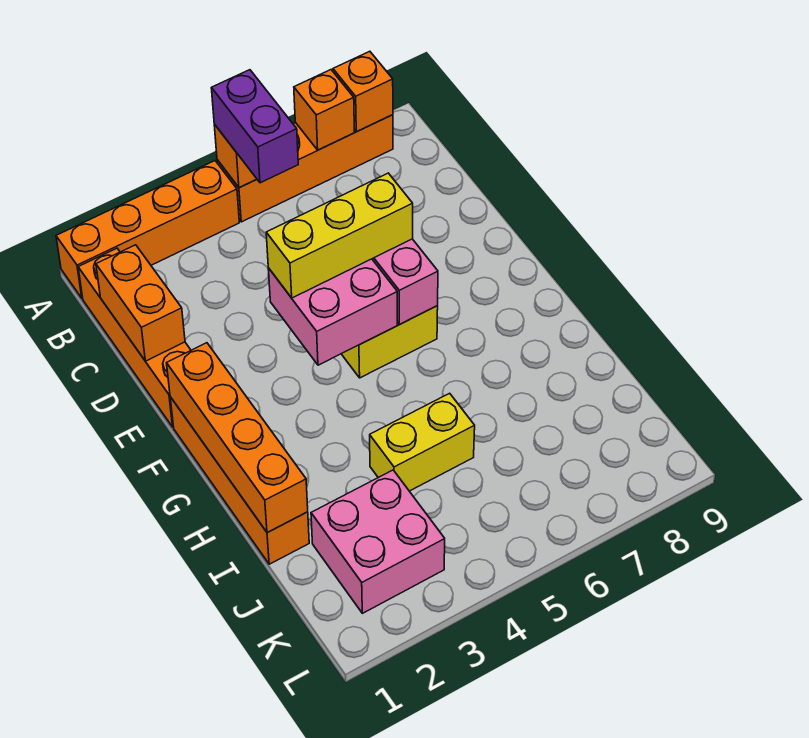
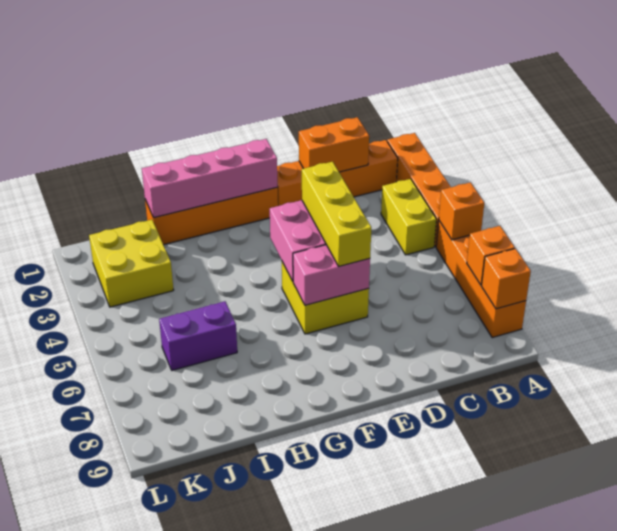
purple brick A5:B5 level 3 -> purple brick I6:J6 level 1
orange brick F1:I1 level 2 -> pink brick F1:I1 level 2
yellow brick I4:I5 level 1 -> yellow brick B3:B4 level 1
pink brick J2:K3 level 1 -> yellow brick J2:K3 level 1

